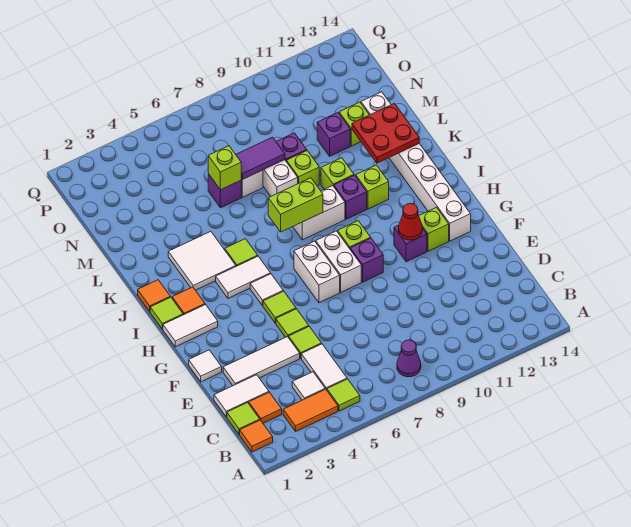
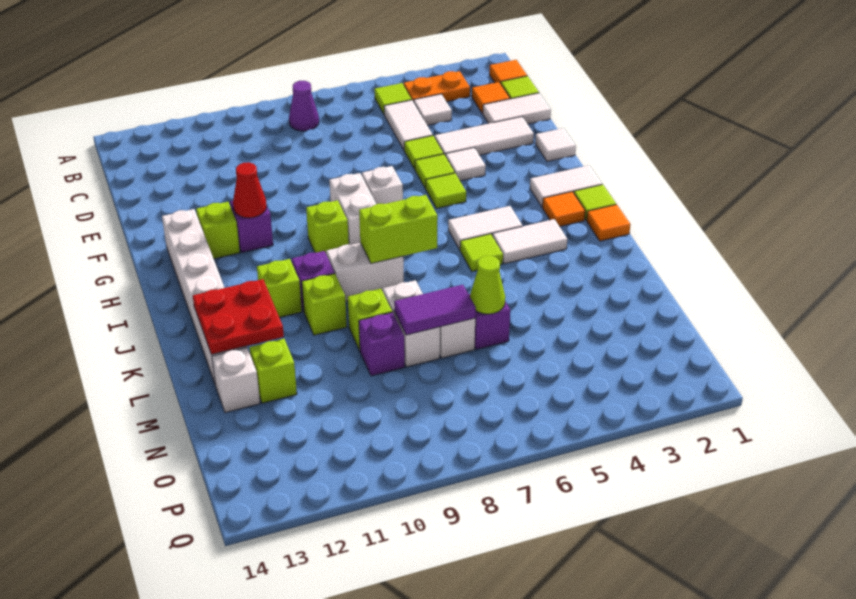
orange tile B3:B4 level 1 -> orange plate B3:B4 level 1
white brick G7:H7 level 1 -> white brick G7 level 1
purple brick G9 level 1 -> none
white tile H5 level 1 -> white tile F4 level 1
white tile J3:K4 level 1 -> white tile J3:J4 level 1
lime brick M6 level 2 -> lime cone M6 level 2
purple brick M11 level 1 -> none

